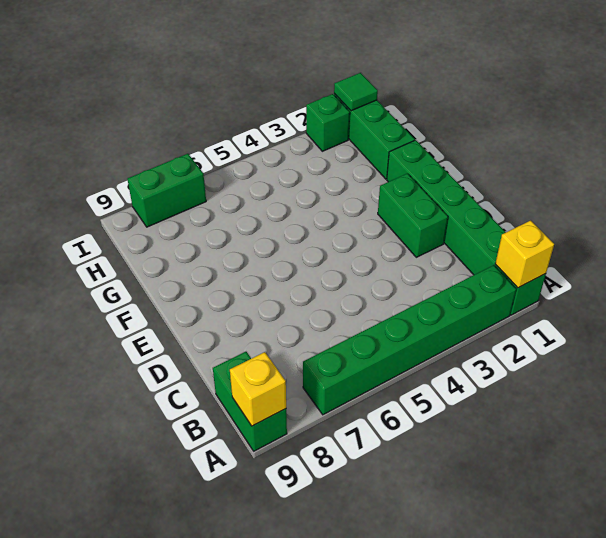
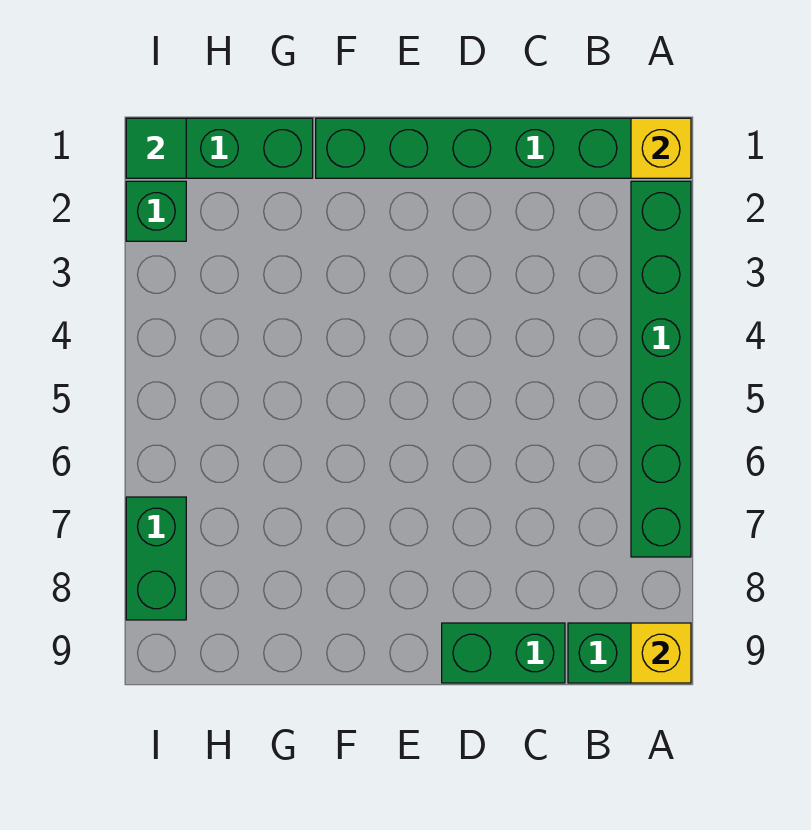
green brick D2:E2 level 1 -> green brick C9:D9 level 1

